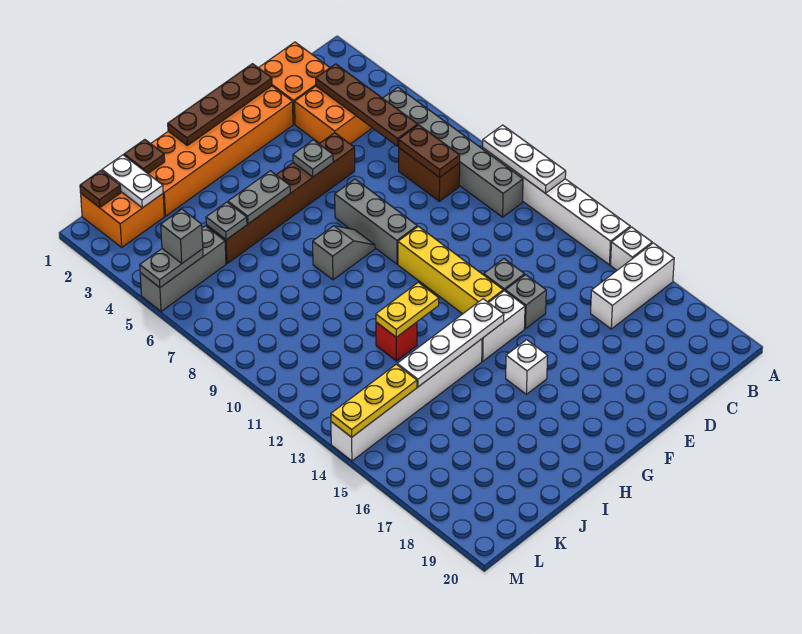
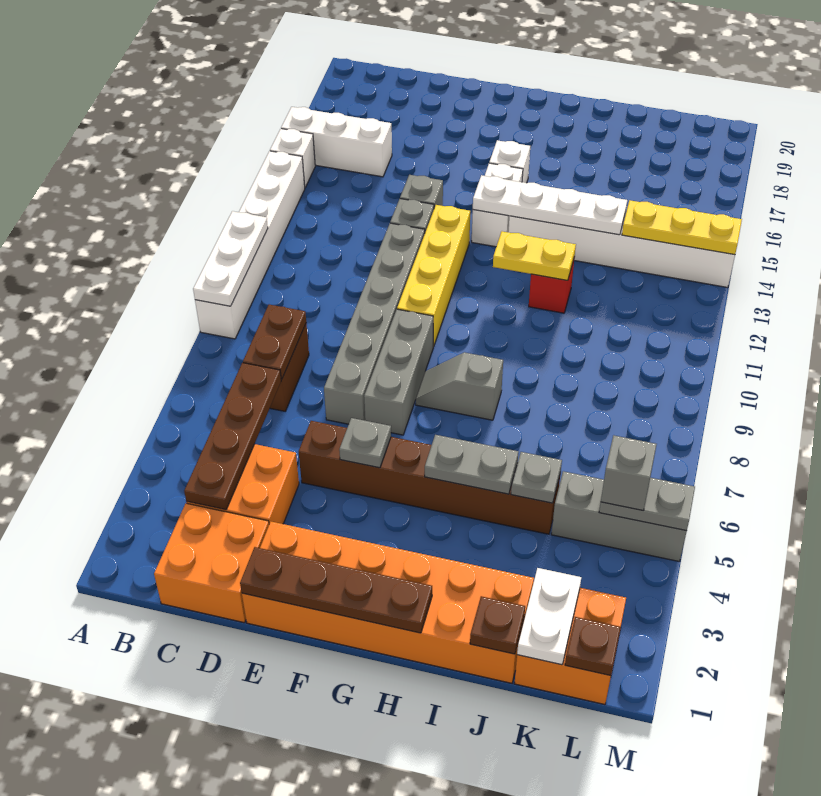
grey brick B5:B10 level 1 -> grey brick E7:E12 level 1
white brick F14:G14 level 1 -> white brick G14:G15 level 1

